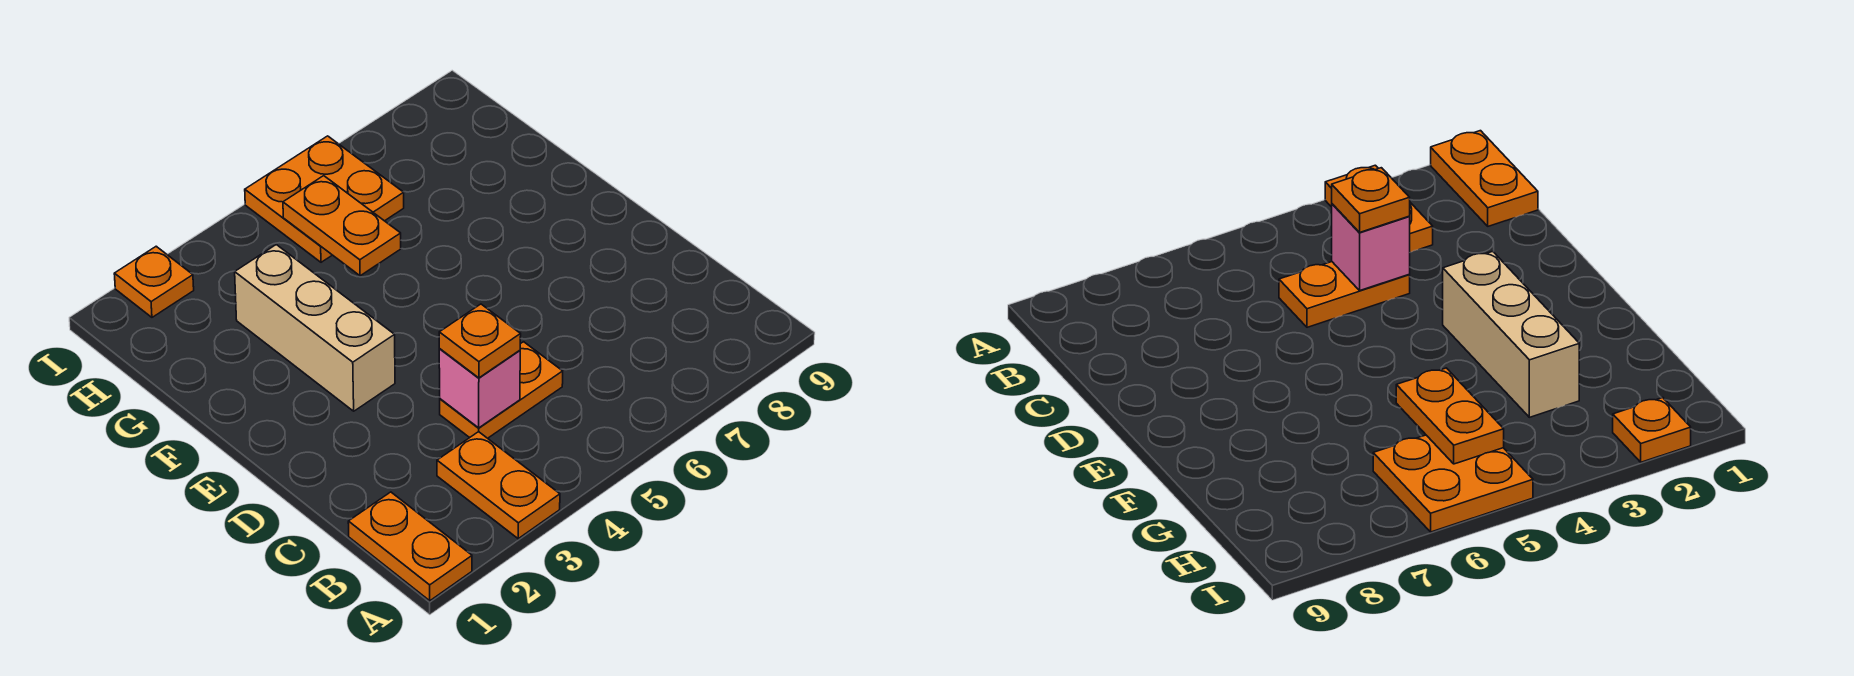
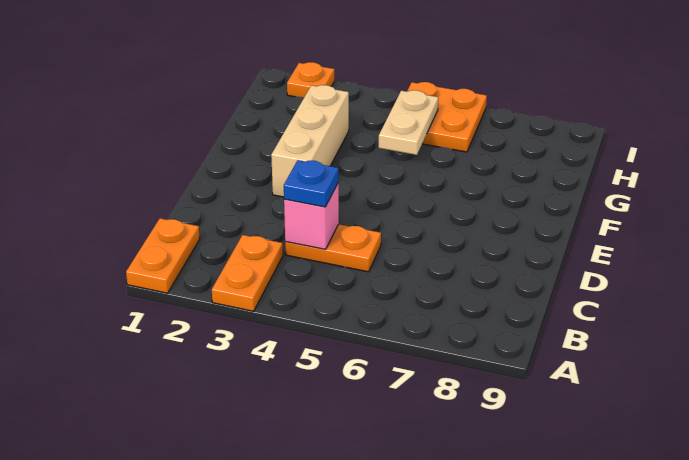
orange plate C4 level 3 -> blue plate C4 level 3
orange plate G5:H5 level 2 -> tan plate G5:H5 level 2

